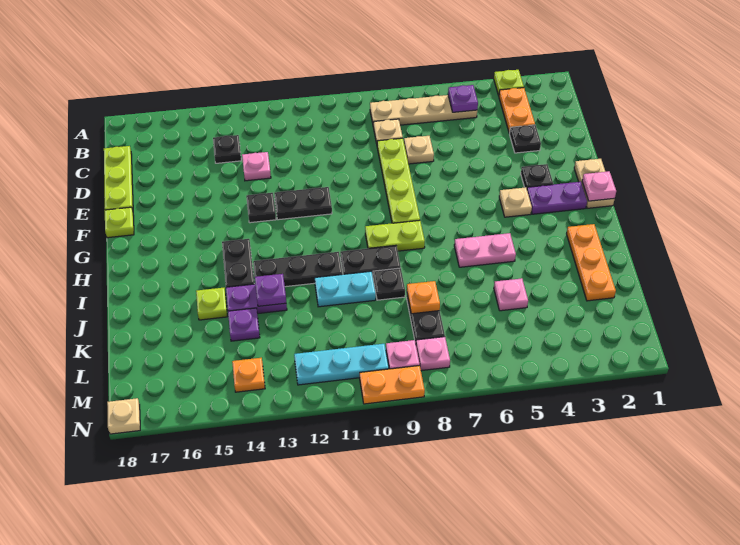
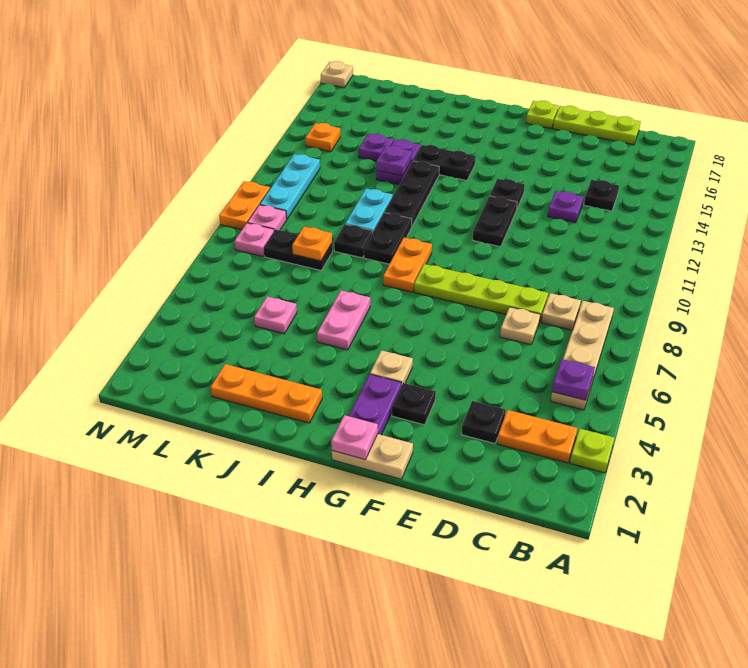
pink plate D13 level 1 -> purple plate D13 level 1
lime plate H8:H9 level 1 -> orange plate H8:H9 level 1
lime plate J15 level 1 -> none

